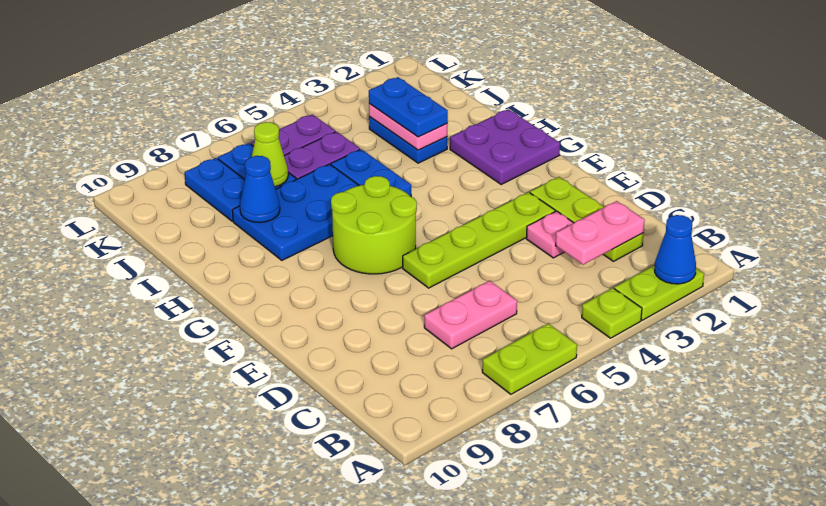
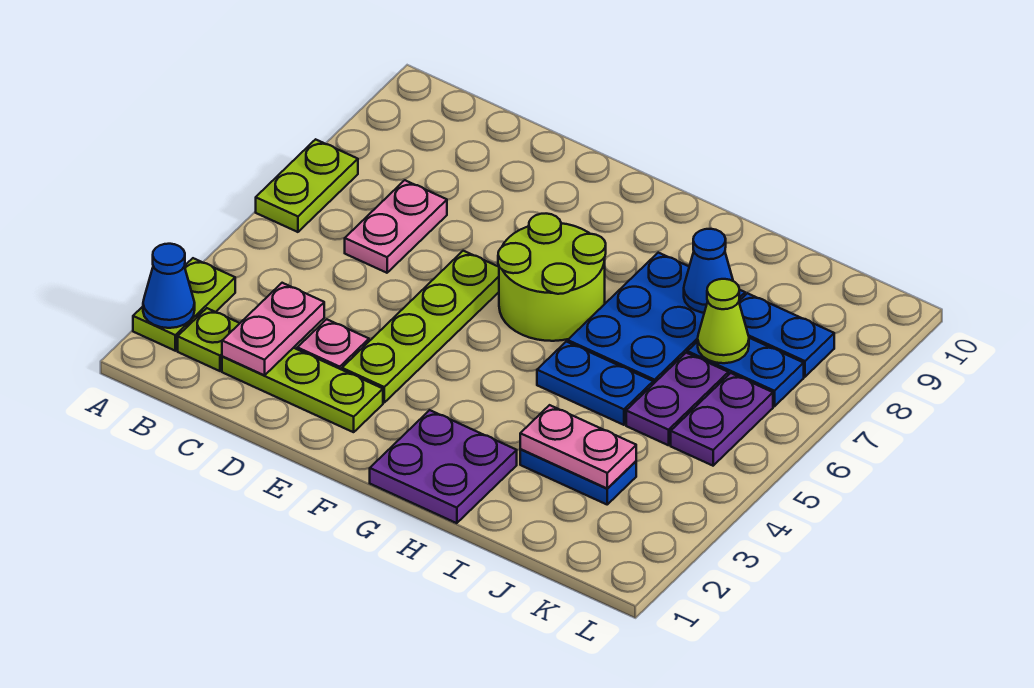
lime plate A4 level 1 -> lime plate B2 level 1
blue plate I3:J3 level 3 -> none

